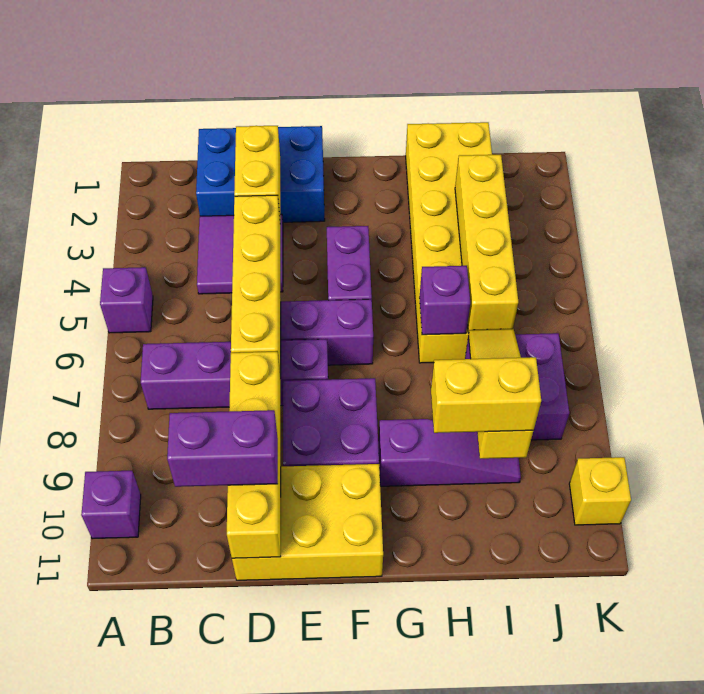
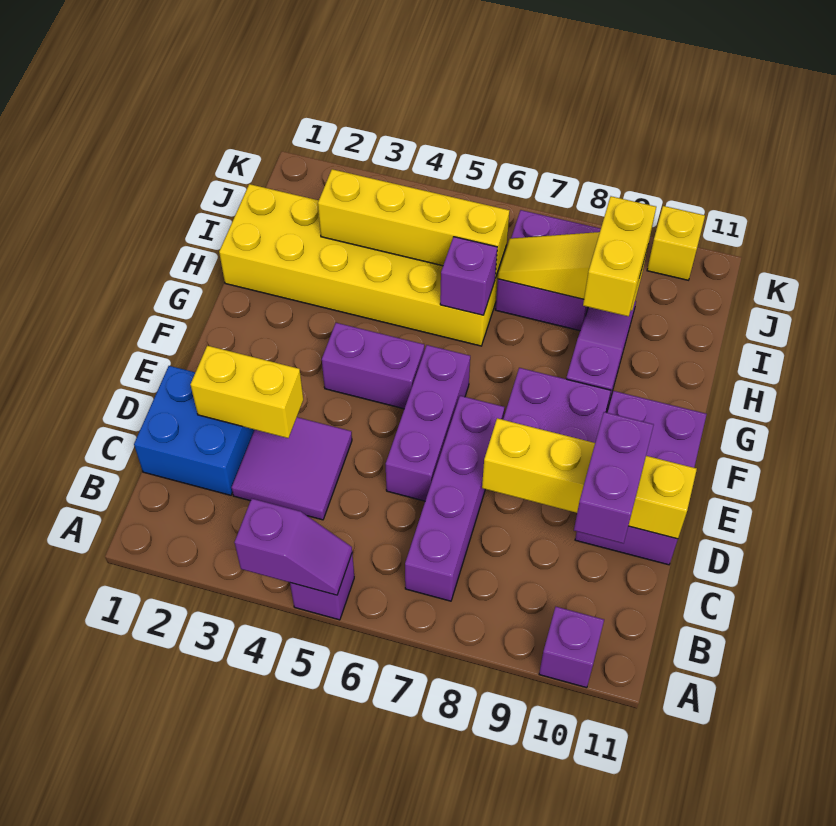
none -> purple slope A4:A5 level 2 top 4
blue brick C1:E2 level 1 -> blue brick C1:D2 level 1
yellow brick D4:D7 level 2 -> none
yellow brick D10:F11 level 1 -> purple brick D10:F11 level 1

